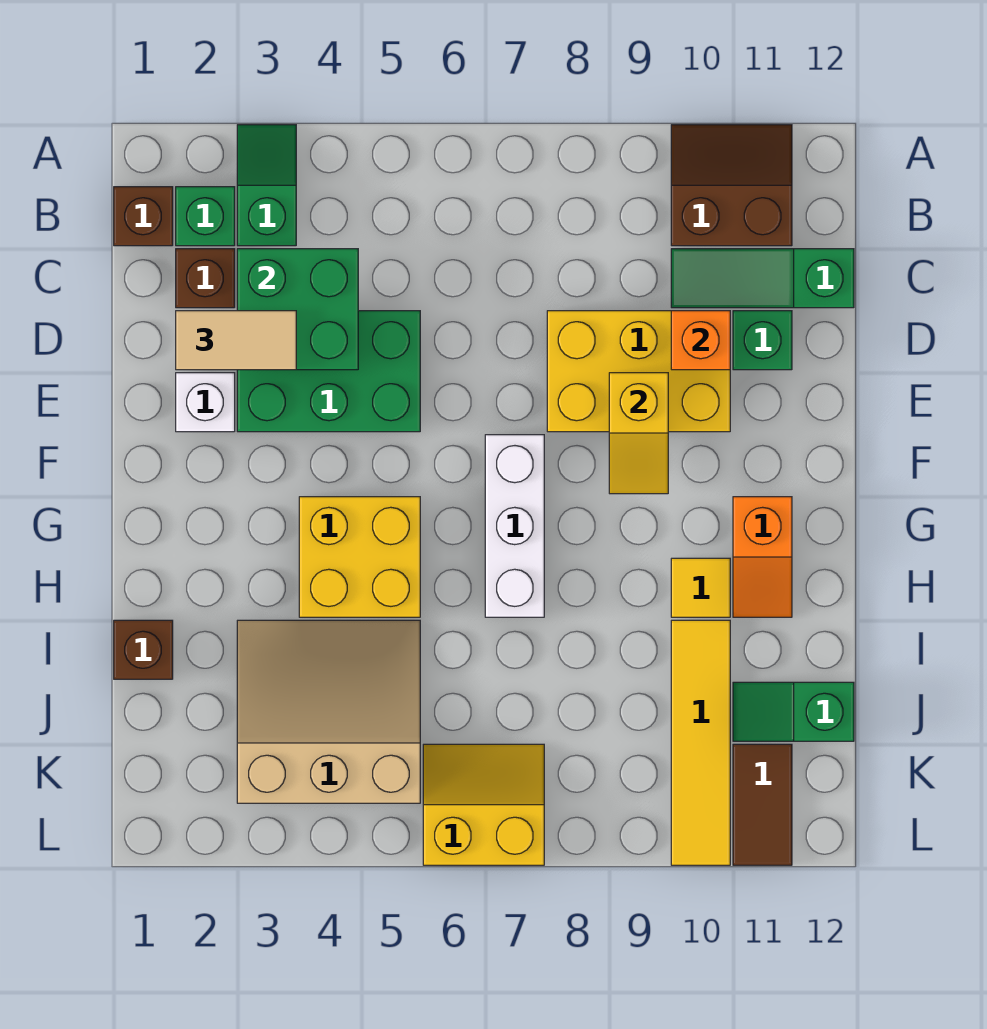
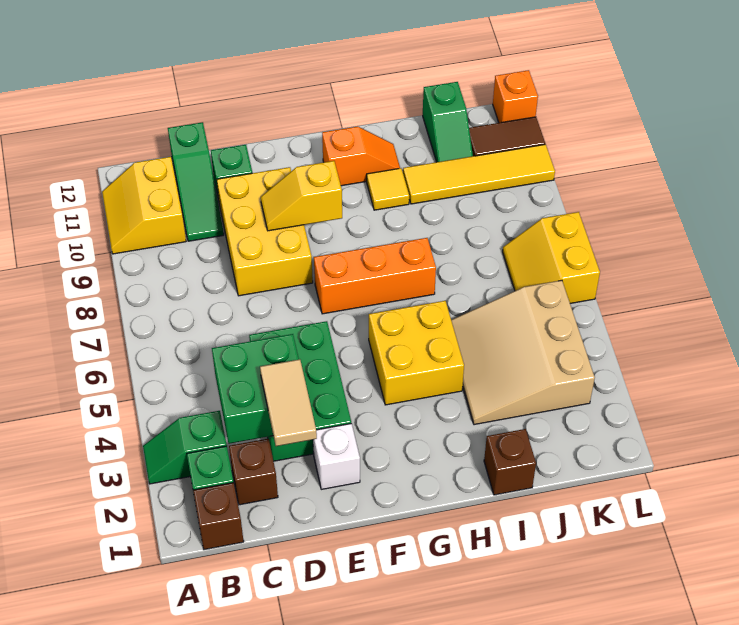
brown slope A10:B11 level 1 top B -> yellow slope A10:B11 level 1 top B
orange brick D10 level 2 -> orange brick L12 level 1
yellow slope E9:F9 level 2 top E -> yellow slope E9:F9 level 2 top F
white brick F7:H7 level 1 -> orange brick F7:H7 level 1

